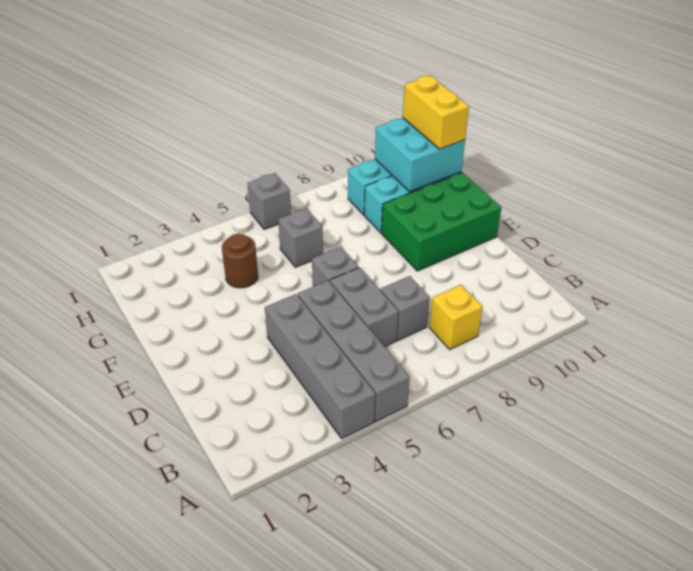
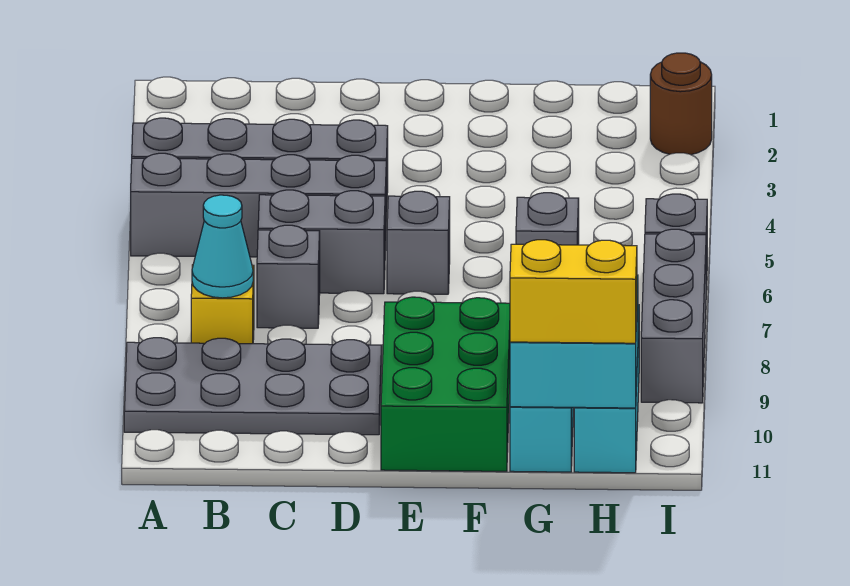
none -> grey plate A9:D10 level 1
none -> cyan cone B8 level 2
brown round brick G4 level 1 -> brown round brick I2 level 1
none -> grey brick I7:I9 level 1

